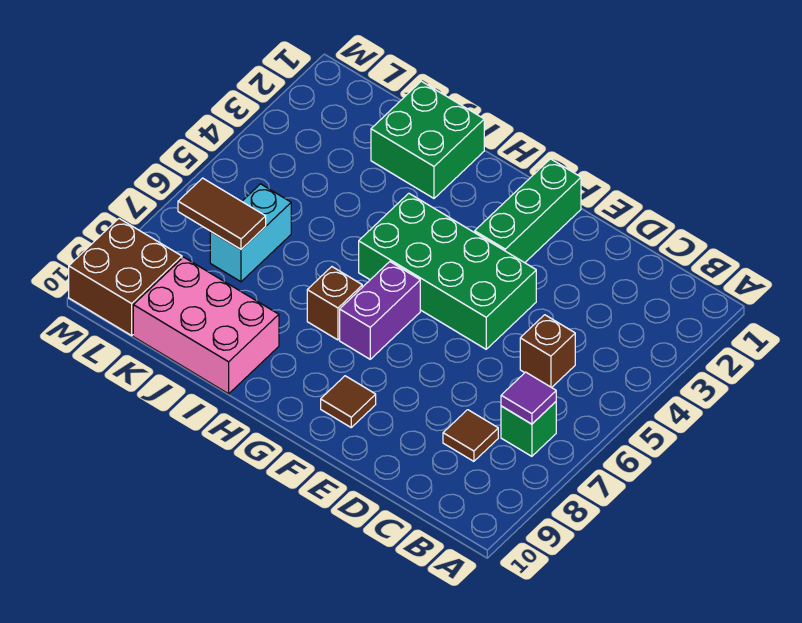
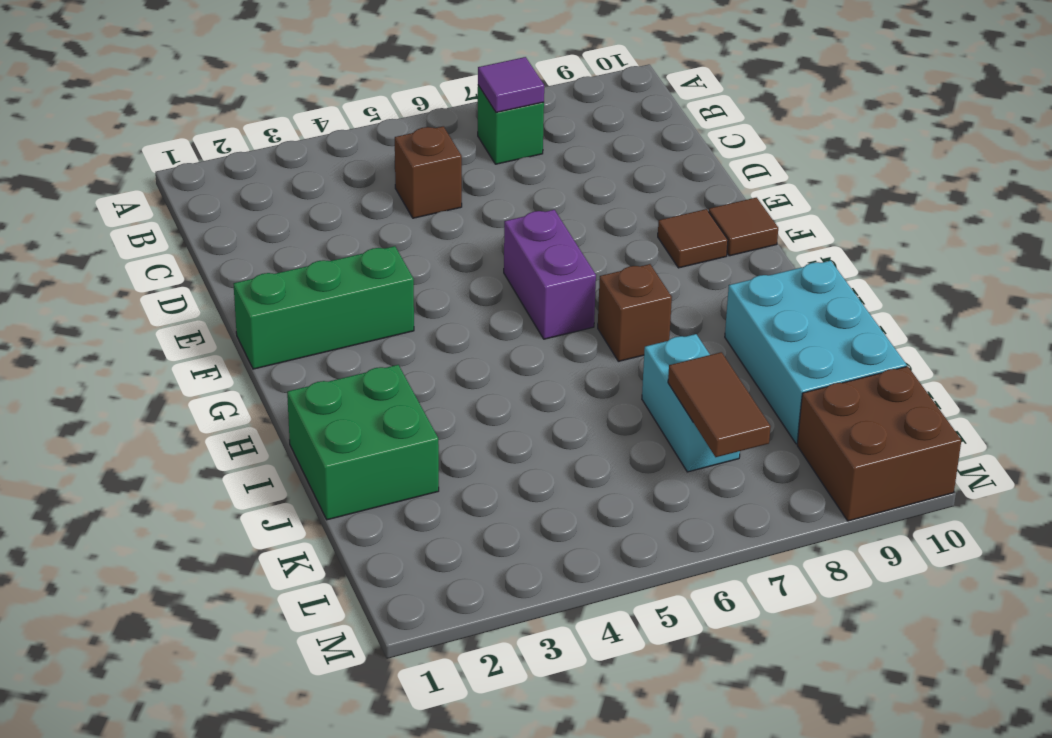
brown tile C8 level 1 -> brown tile F10 level 1
green brick E4:H5 level 1 -> none
purple brick G6:G7 level 1 -> purple brick F6:G6 level 1
pink brick I9:K10 level 1 -> cyan brick I9:K10 level 1
cyan brick K6:K7 level 1 -> cyan brick J7:K7 level 1

